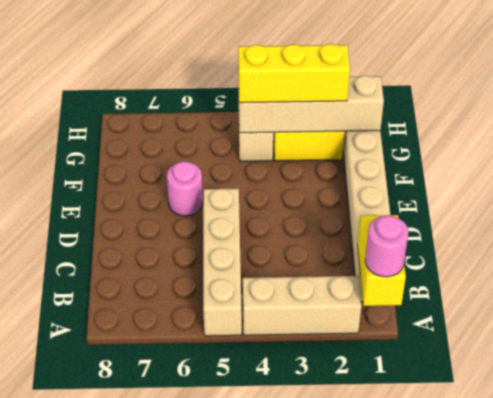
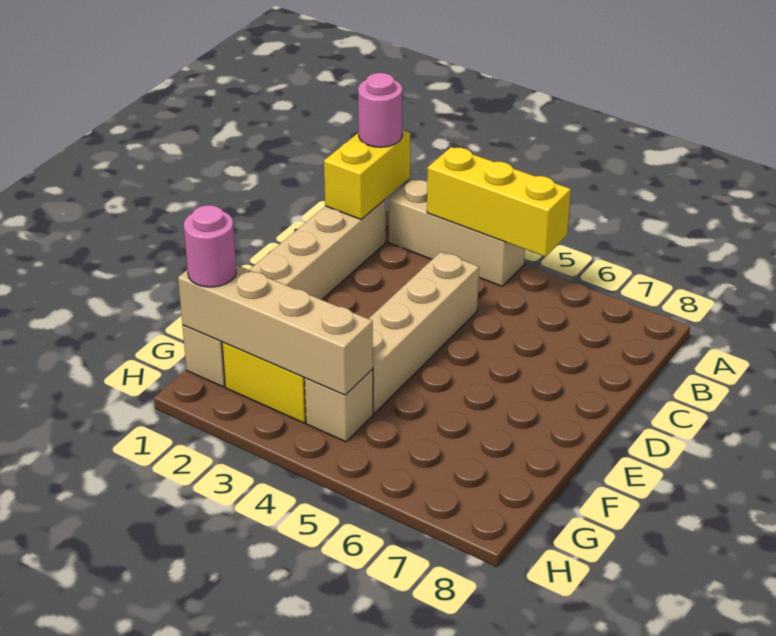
tan brick A5:D5 level 1 -> tan brick C4:F4 level 1
pink round brick E6 level 1 -> pink round brick G1 level 3
yellow brick G2:G4 level 3 -> yellow brick A3:A5 level 2

